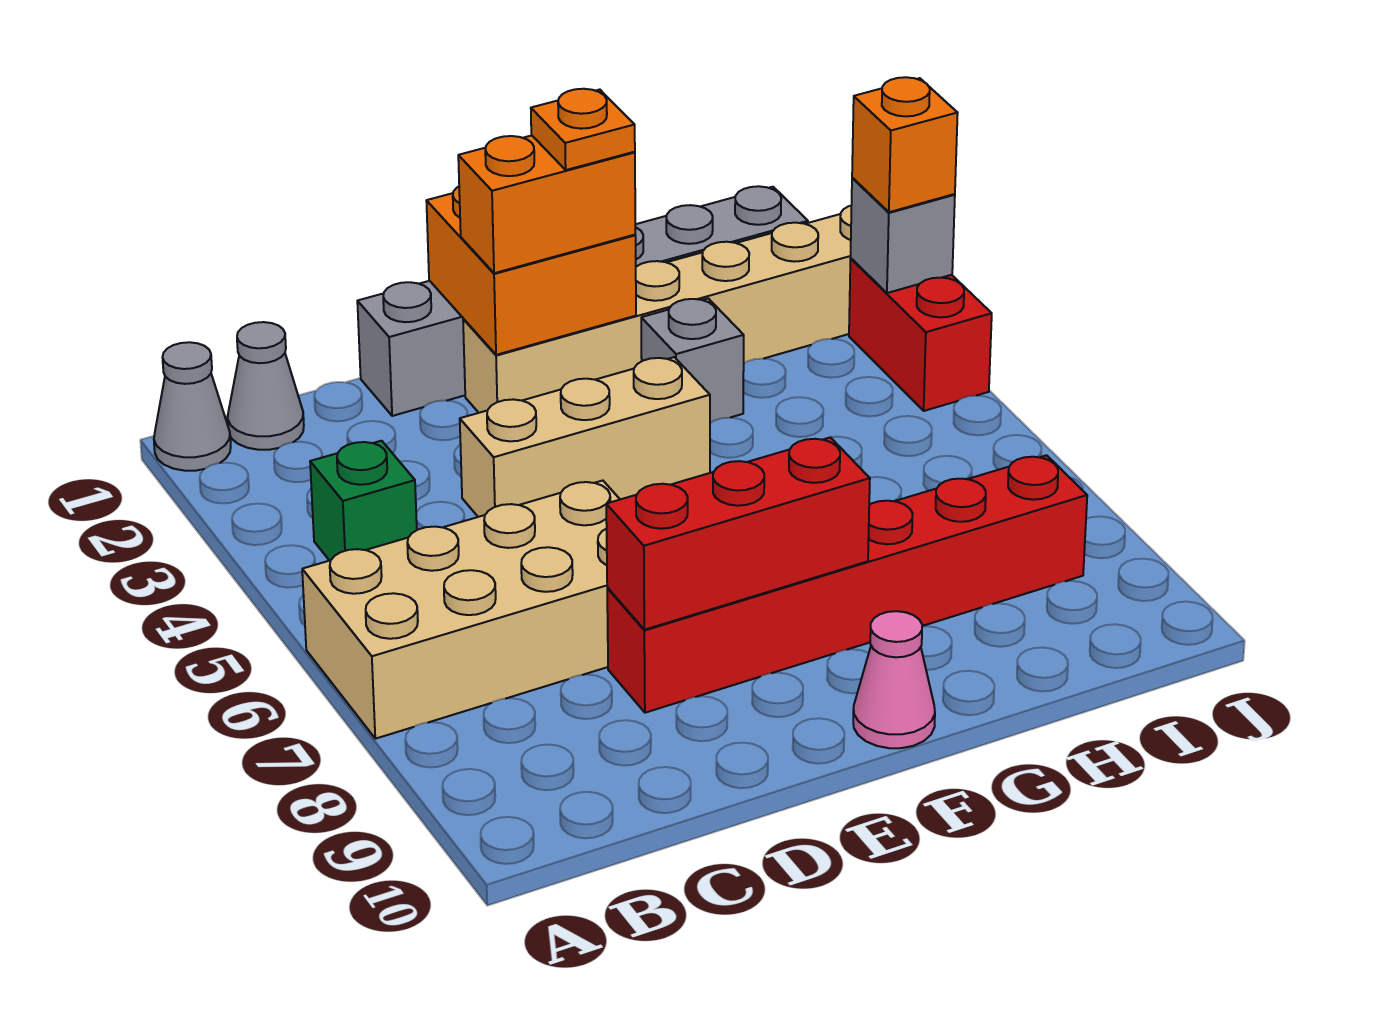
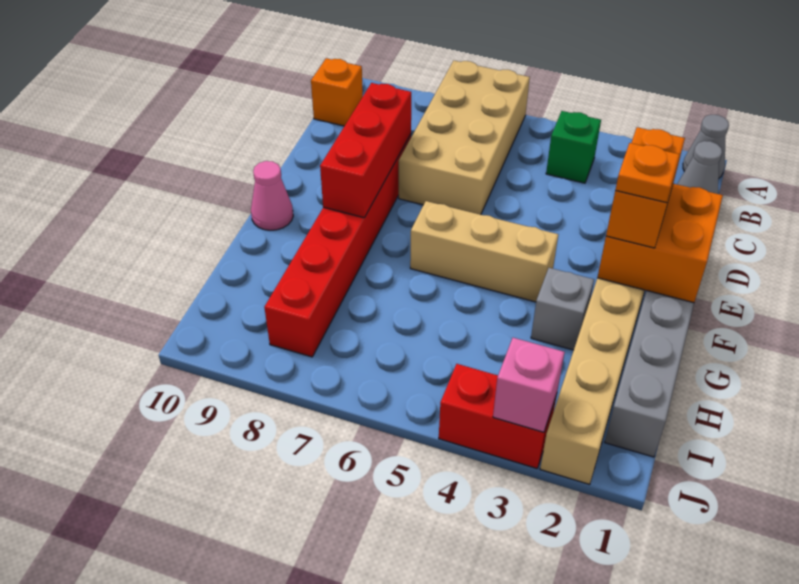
tan brick D4:F4 level 1 -> tan brick F4:F6 level 1
grey brick J3 level 2 -> pink brick J3 level 2
orange brick J3 level 3 -> orange brick B10 level 1

